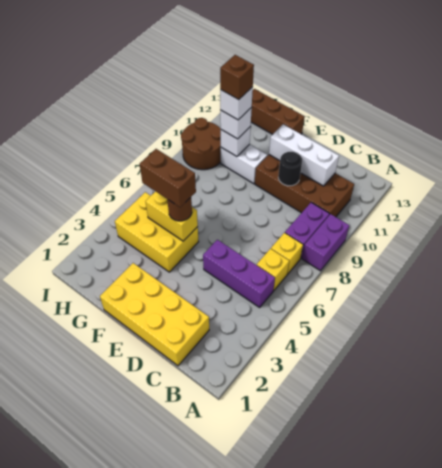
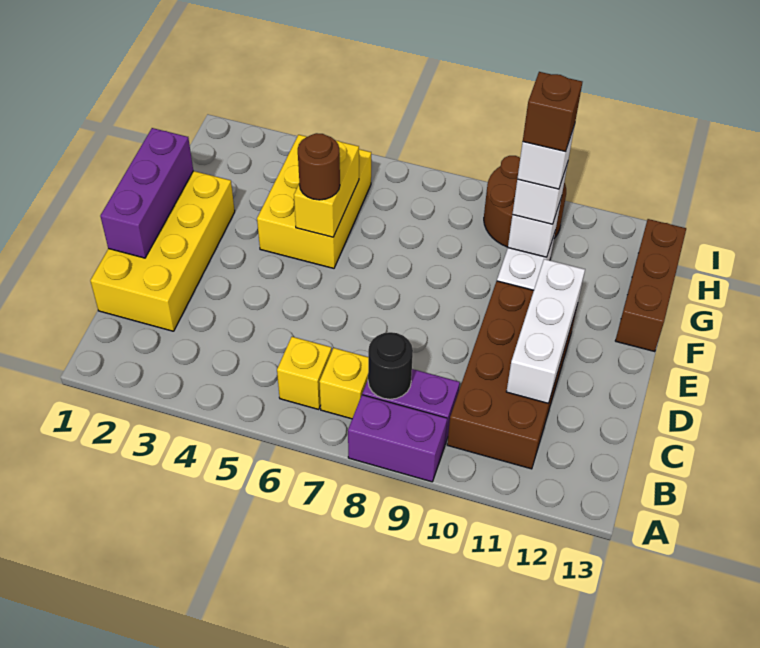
purple brick B5:D5 level 1 -> purple brick D1:F1 level 2
black round brick D10 level 2 -> black round brick B8 level 2
brown brick F5:G5 level 4 -> none

